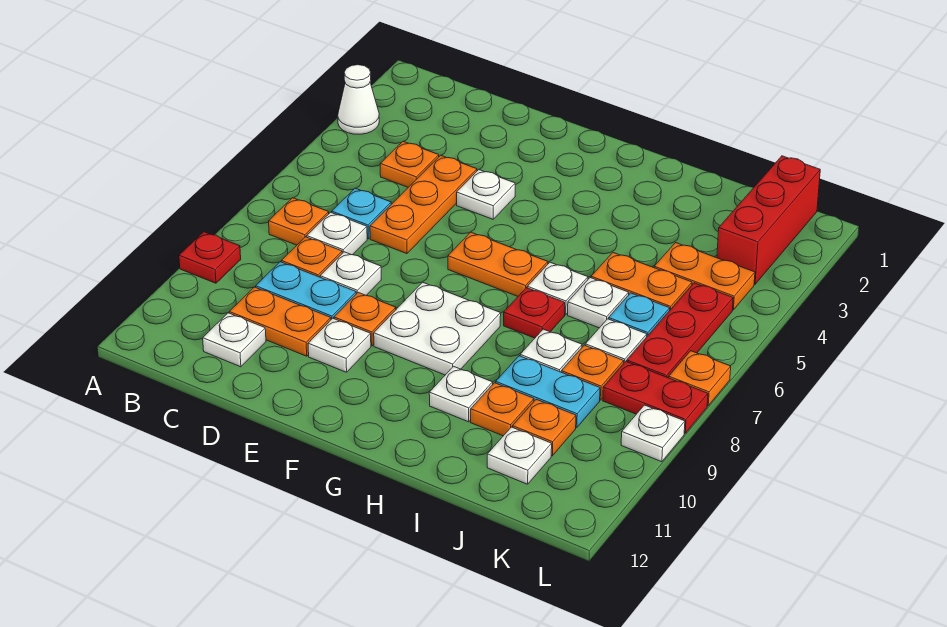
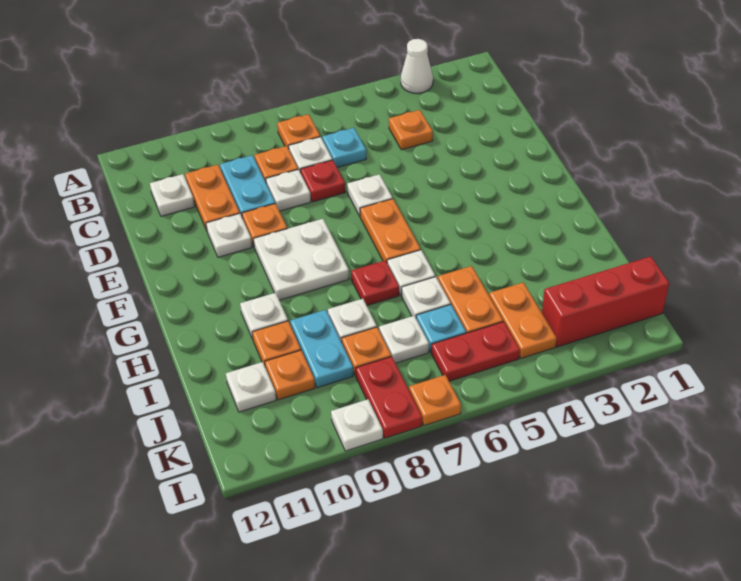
red plate A9 level 1 -> red plate D7 level 1
orange plate D4:D6 level 1 -> none
white plate E4 level 1 -> white plate E6 level 1
red plate K5:K7 level 1 -> red plate K5:K6 level 1

